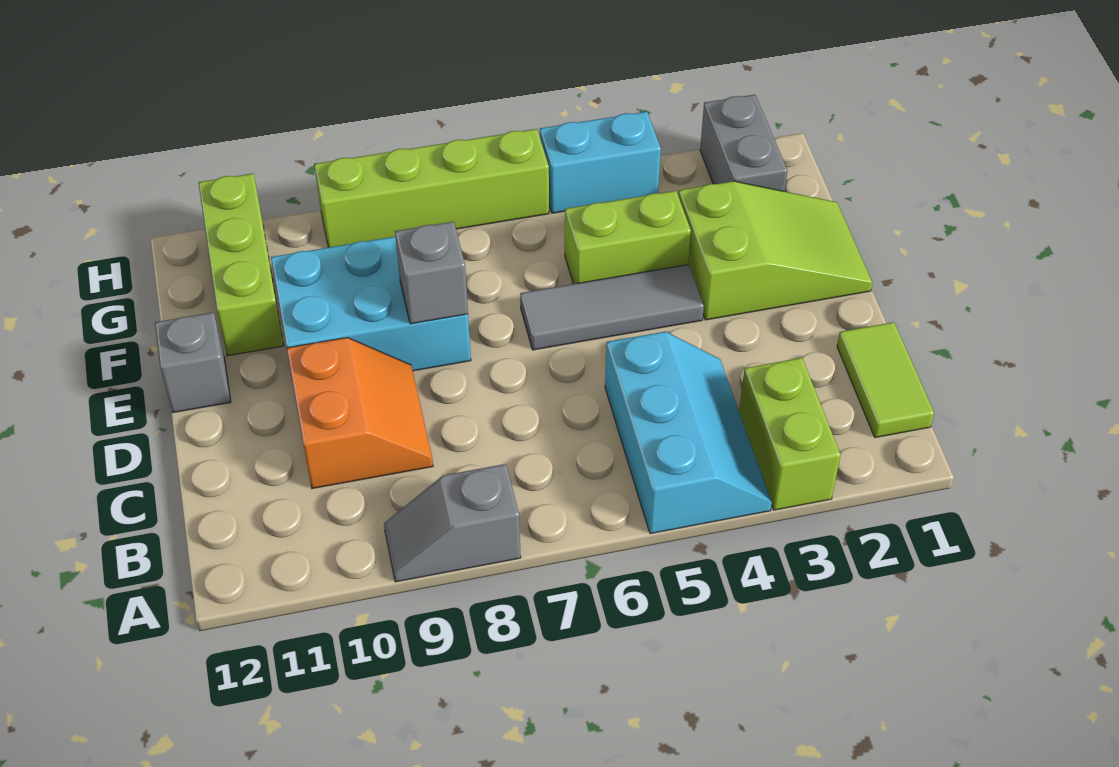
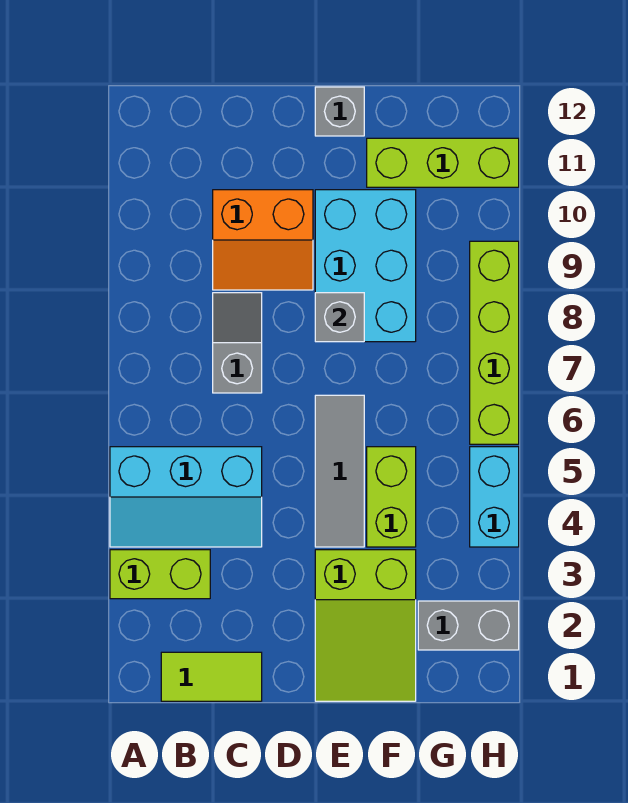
grey slope A8:A9 level 1 top 8 -> grey slope C7:C8 level 1 top 7

